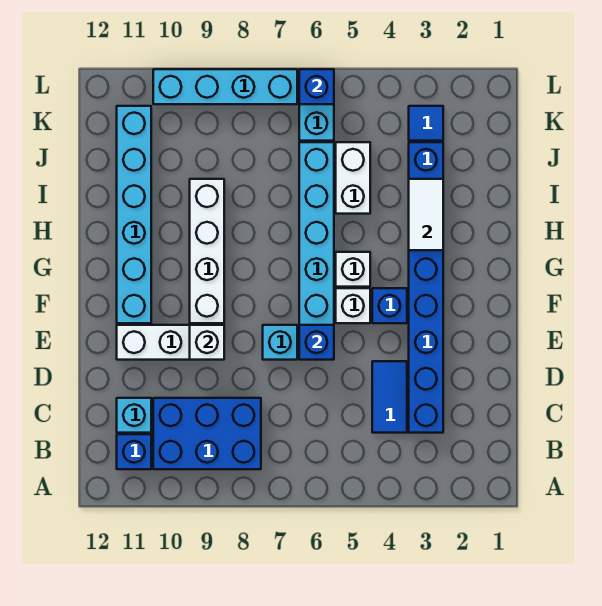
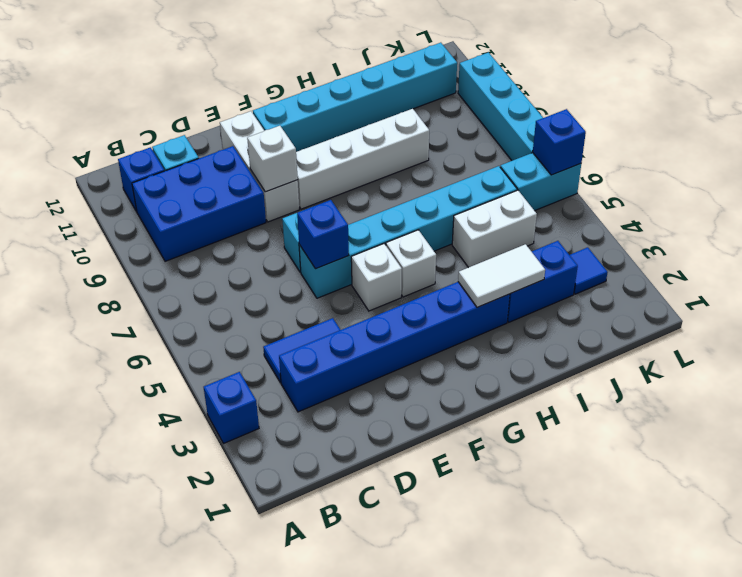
blue brick B8:C10 level 1 -> blue brick B9:D10 level 1
blue brick F4 level 1 -> blue brick A3 level 1

